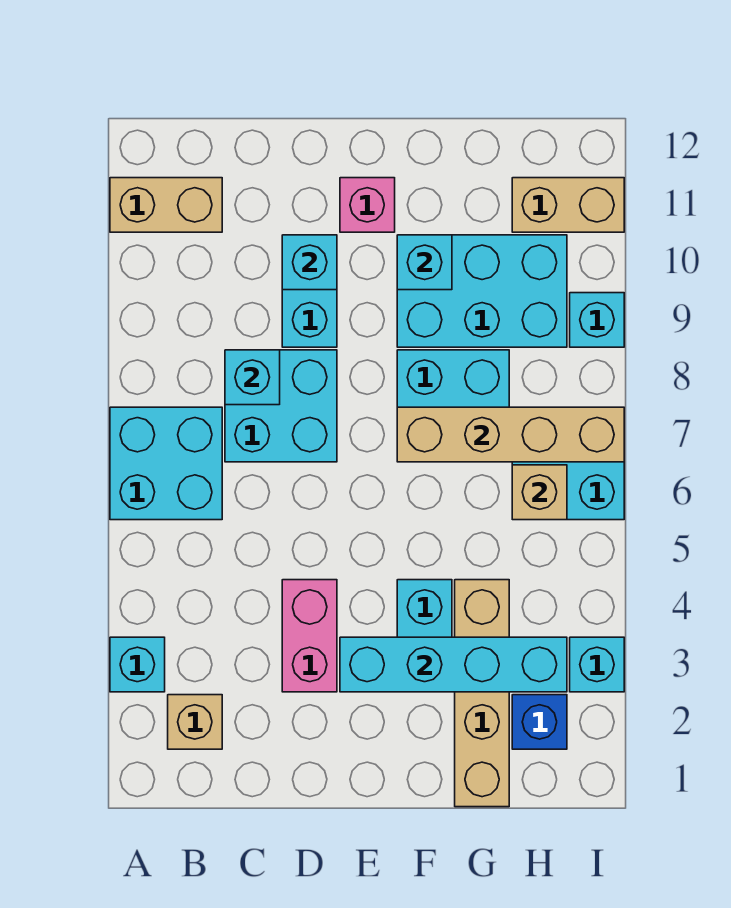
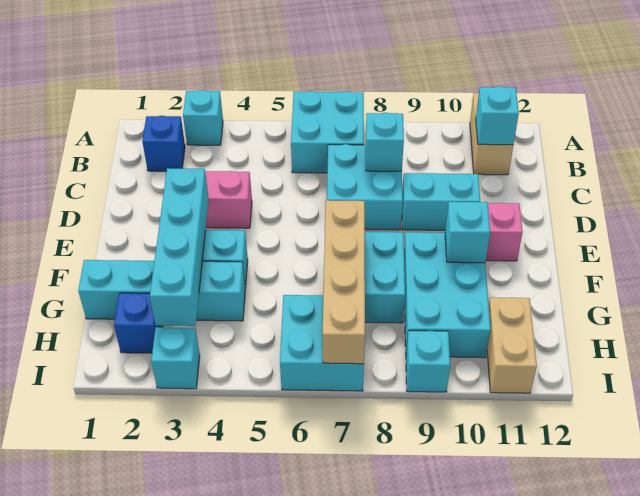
tan brick B2 level 1 -> blue brick B2 level 1
cyan brick D10 level 2 -> cyan brick B11 level 2
tan brick G1:G4 level 1 -> cyan brick G1:G4 level 1
tan brick H6 level 2 -> none

